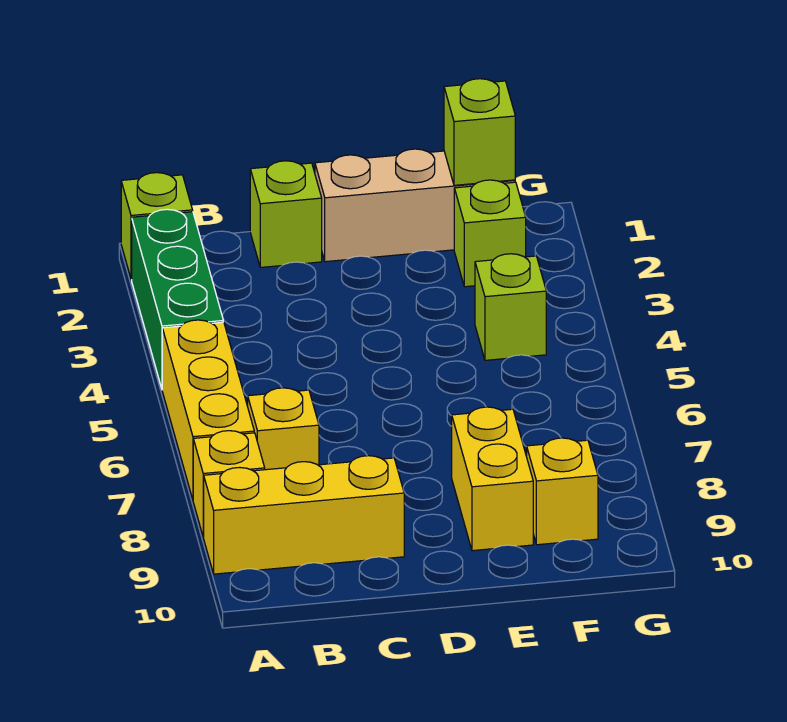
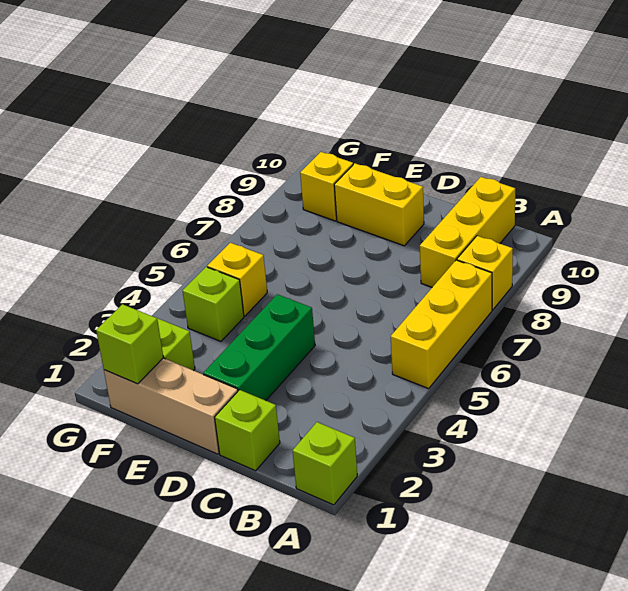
green brick A2:A4 level 1 -> green brick D2:D4 level 1
yellow brick A9:C9 level 1 -> yellow brick B8:B10 level 1
yellow brick B7 level 1 -> yellow brick F5 level 1
yellow brick E8:E9 level 1 -> yellow brick D9:E9 level 1

